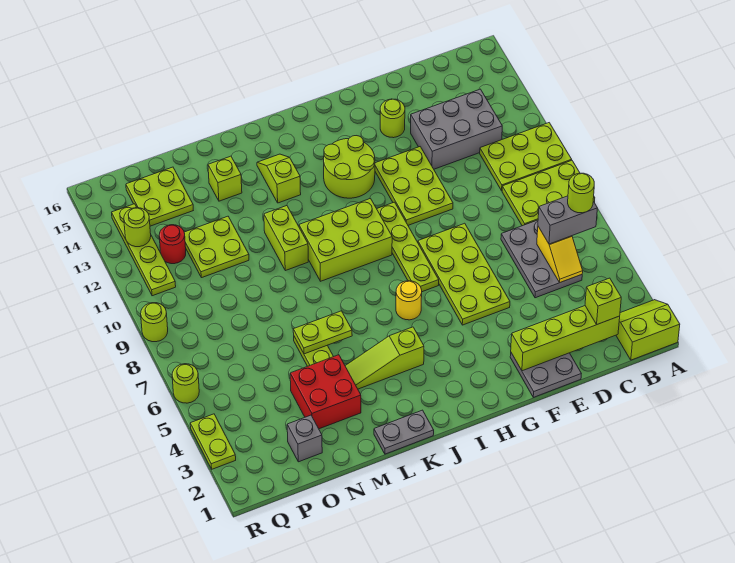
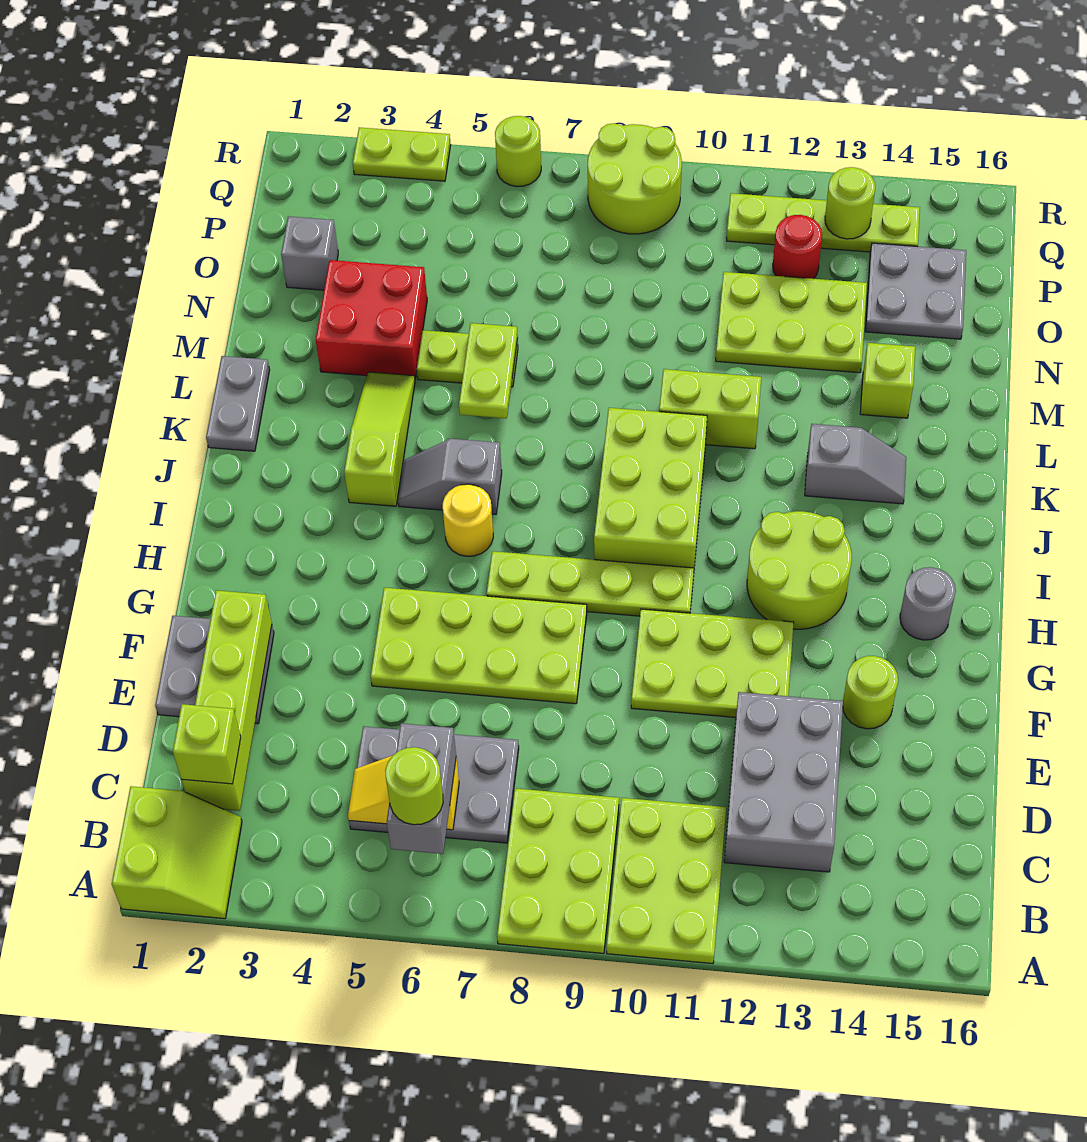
none -> grey round brick H15 level 1
none -> grey slope J5:J6 level 1 top 6
lime slope K13:K14 level 1 top 13 -> grey slope K13:K14 level 1 top 13
lime plate N11:O12 level 1 -> lime plate N11:O13 level 1
lime plate O14:P15 level 1 -> grey plate O14:P15 level 1
lime round brick R9 level 1 -> lime round brick Q8:R9 level 1

